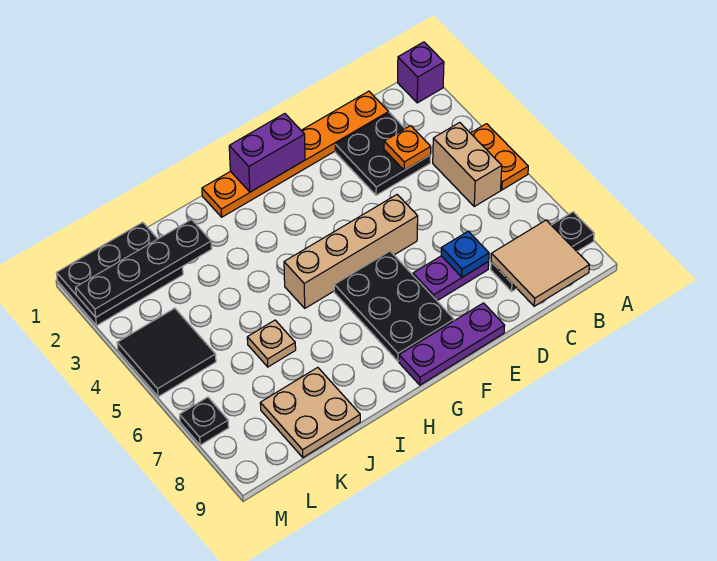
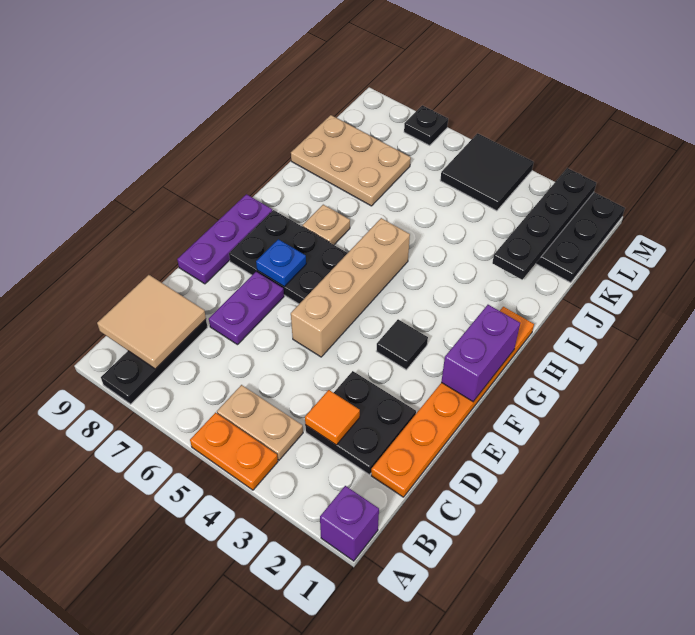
tan brick B4:B5 level 1 -> tan plate B4:B5 level 1
orange plate C3 level 2 -> orange tile C3 level 2
blue plate D7 level 2 -> blue plate F7 level 2
none -> black tile F3 level 1
tan plate J6 level 1 -> tan plate H7 level 1
tan plate J8:K9 level 1 -> tan plate J7:K9 level 1

